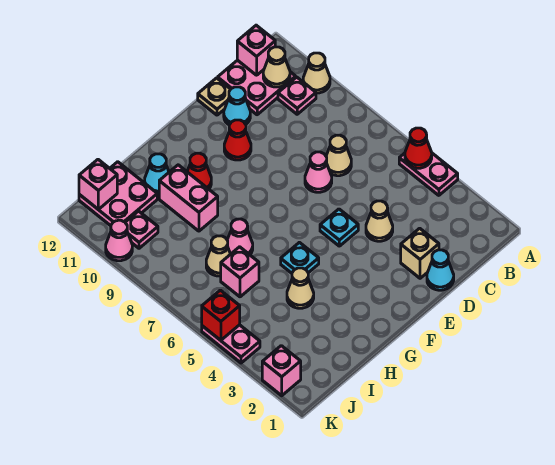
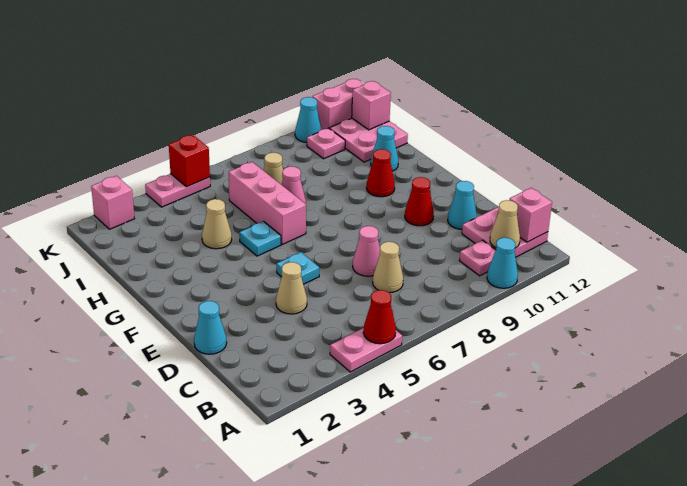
tan cone A10 level 1 -> cyan cone A10 level 1
tan brick D2 level 1 -> none
tan plate D12 level 1 -> none
pink brick H9:H10 level 1 -> pink brick K11:K12 level 1
pink brick I6 level 1 -> pink brick G6:I6 level 1
pink cone K10 level 1 -> cyan cone K10 level 1

